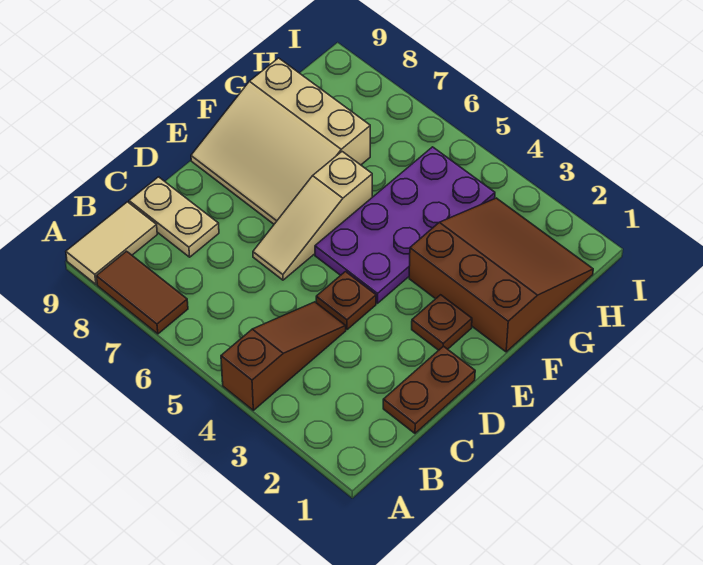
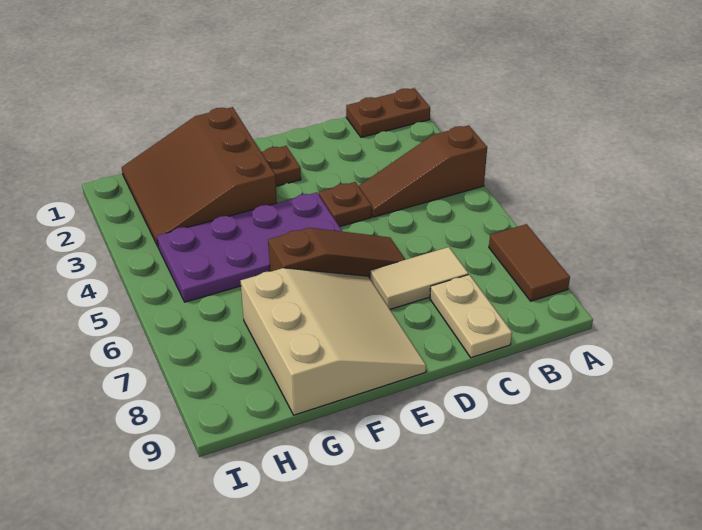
tan tile A9:B9 level 1 -> tan tile C7:D7 level 1
brown plate C1:D1 level 1 -> brown plate A1:B1 level 1
tan slope D6:F6 level 1 top F -> brown slope D6:F6 level 1 top F

